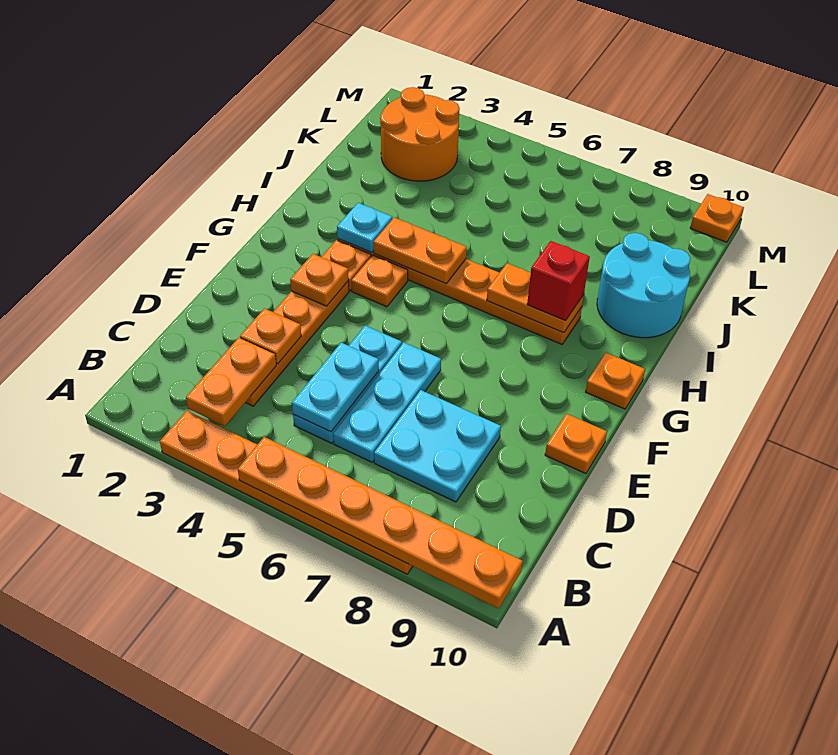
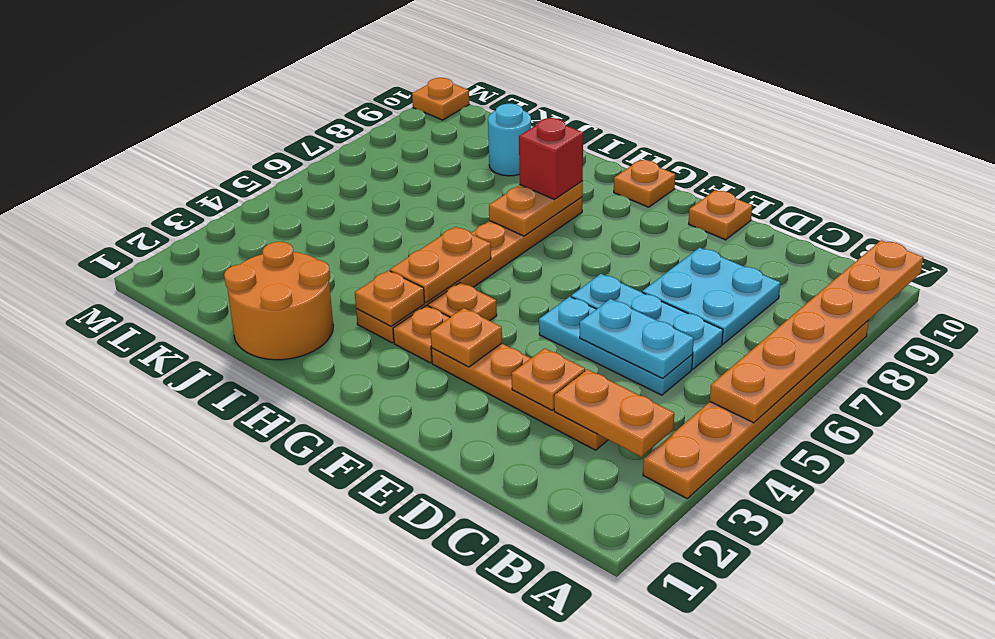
cyan plate H3 level 2 -> orange plate H3 level 2
cyan round brick I9:J10 level 1 -> cyan round brick J9 level 1
orange round brick K2:L3 level 1 -> orange round brick I1:J2 level 1

